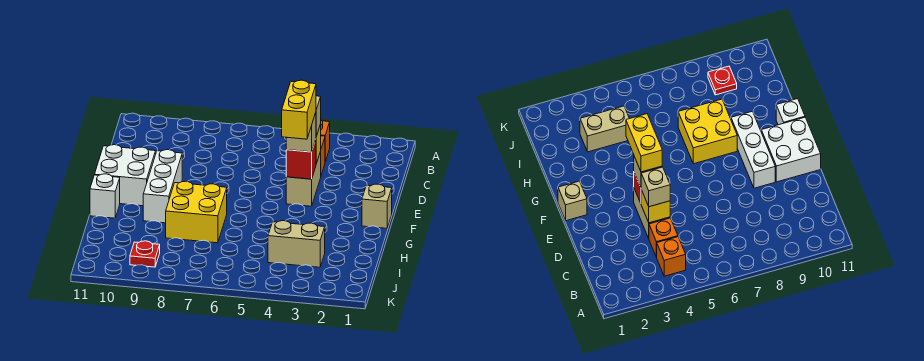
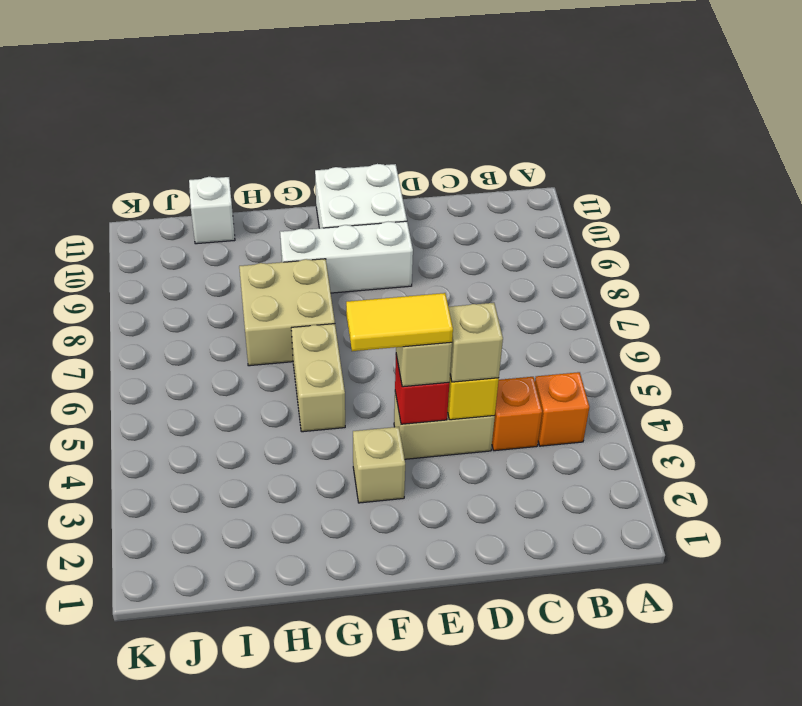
yellow brick E4:F4 level 4 -> yellow tile E4:F4 level 4
tan brick F1 level 1 -> tan brick F3 level 1
yellow brick G7:H8 level 1 -> tan brick G7:H8 level 1
white brick G11 level 1 -> white brick I11 level 1
tan brick I3:I4 level 1 -> tan brick G5:G6 level 1
red plate J9 level 1 -> none

